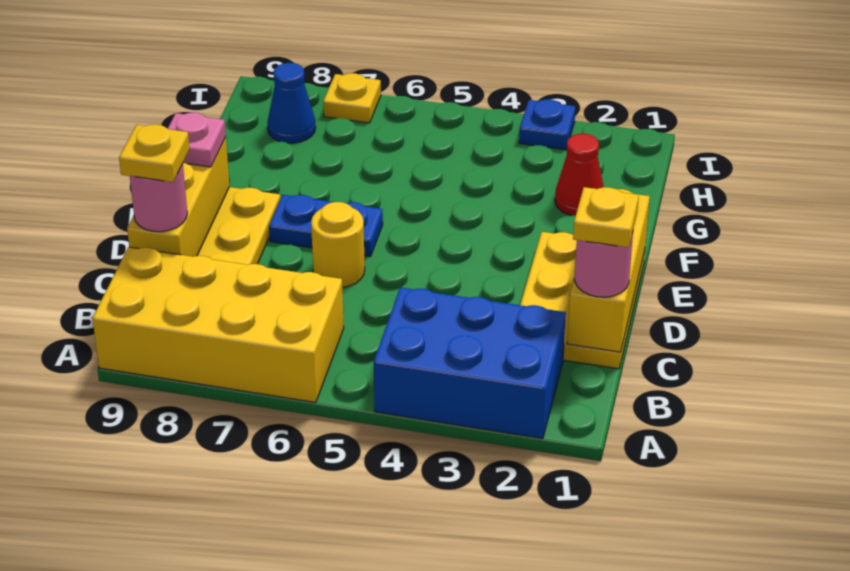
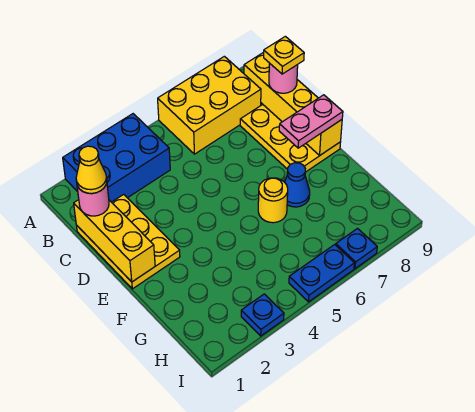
yellow brick A6:B9 level 1 -> yellow brick A6:B8 level 1
yellow plate C1 level 4 -> yellow cone C1 level 4
yellow brick C9:E9 level 2 -> yellow brick B9:E9 level 2
yellow round brick D6 level 1 -> yellow round brick F6 level 1
blue plate E6:E7 level 1 -> blue plate I5:I6 level 1
pink plate E9 level 3 -> pink plate E8:E9 level 3
red cone G2 level 1 -> none
blue cone H8 level 1 -> blue cone F7 level 1
yellow plate I7 level 1 -> blue plate I7 level 1

